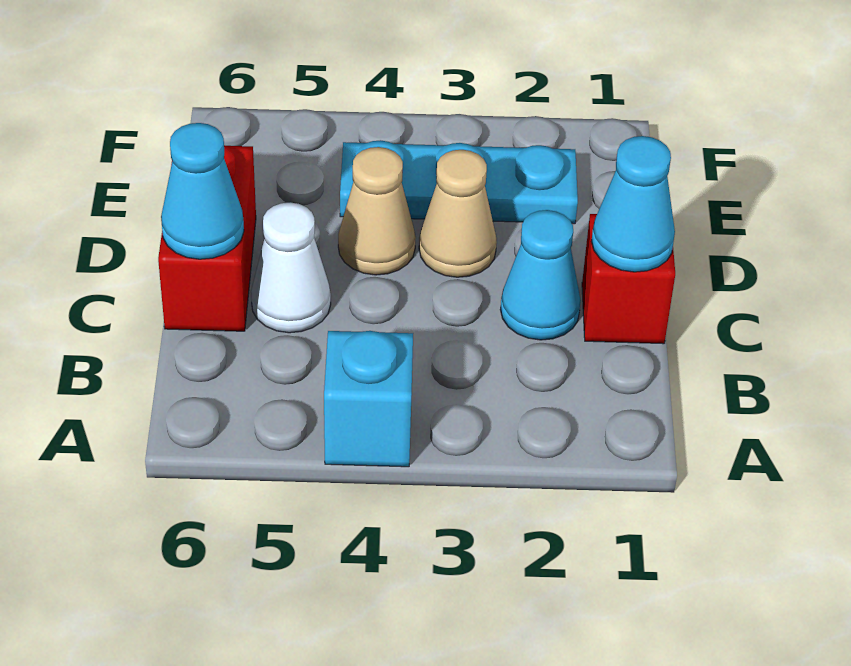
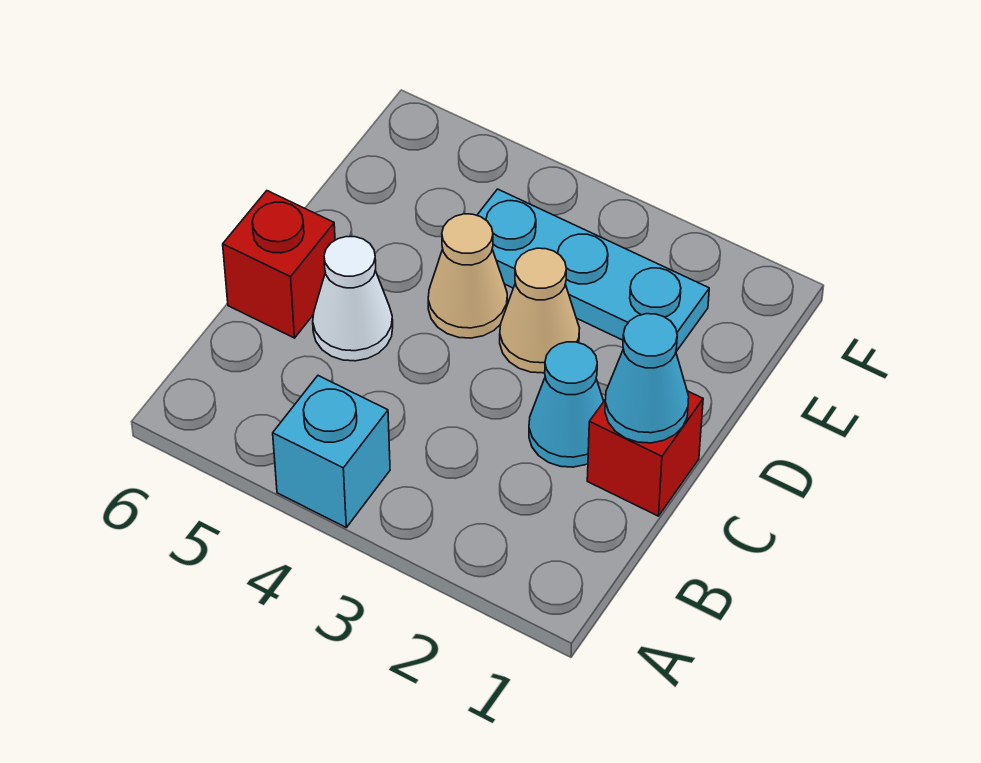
red brick C6:D6 level 1 -> red brick C6 level 1
cyan cone C6 level 2 -> none

